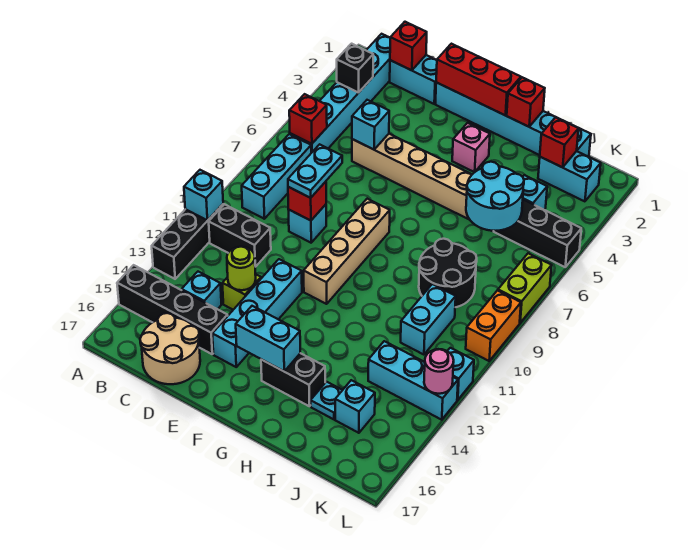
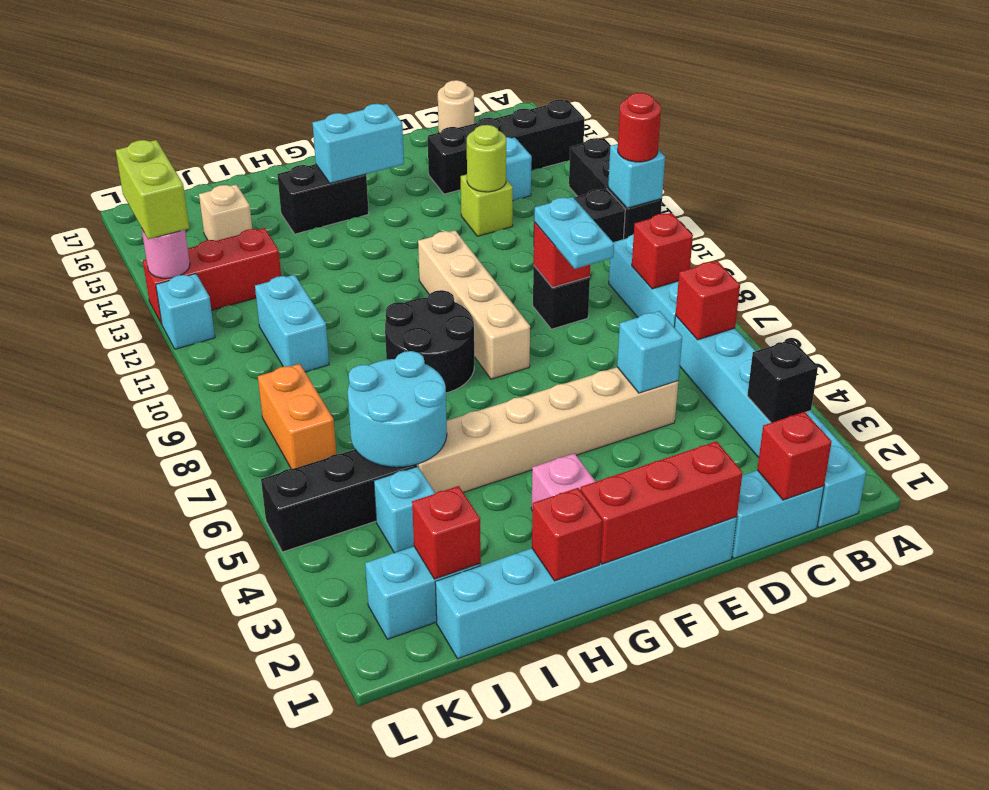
none -> red round brick A11 level 3
none -> red brick B8 level 2
tan round brick C16:D17 level 1 -> tan round brick C17 level 1
cyan brick D9 level 1 -> black brick D9 level 1
cyan brick E12:E15 level 1 -> none
black round brick I8:J9 level 1 -> black round brick G8:H9 level 1
cyan plate I15 level 1 -> none
cyan brick J13:L13 level 1 -> red brick J13:L13 level 1
cyan brick J15 level 1 -> tan brick J15 level 1
lime brick L7:L8 level 1 -> lime brick L13:L14 level 3
orange brick L9:L10 level 1 -> orange brick K7:K8 level 1

